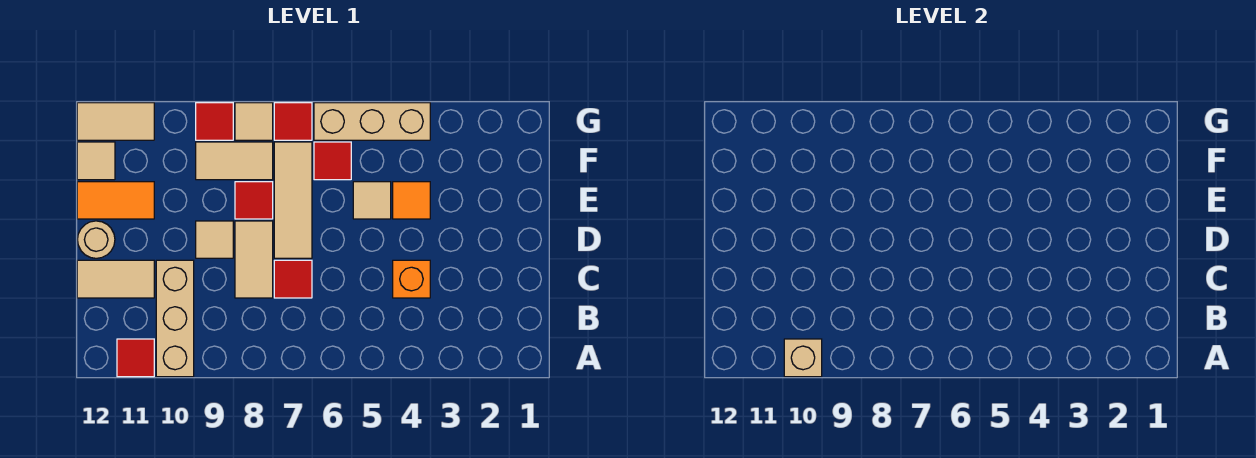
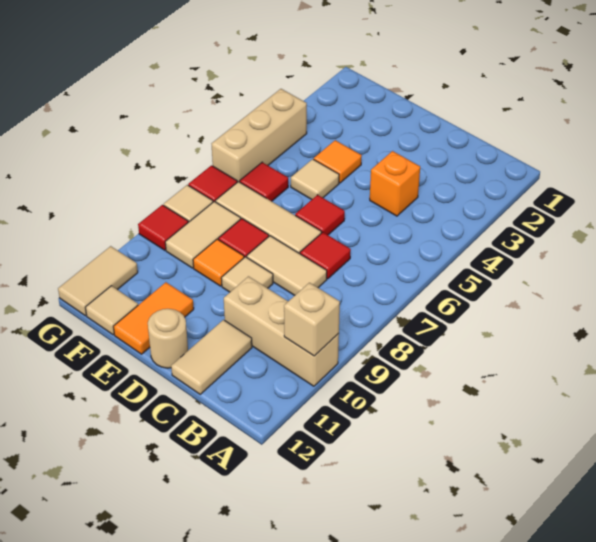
red tile A11 level 1 -> red tile D6 level 1
none -> orange tile E9 level 1

